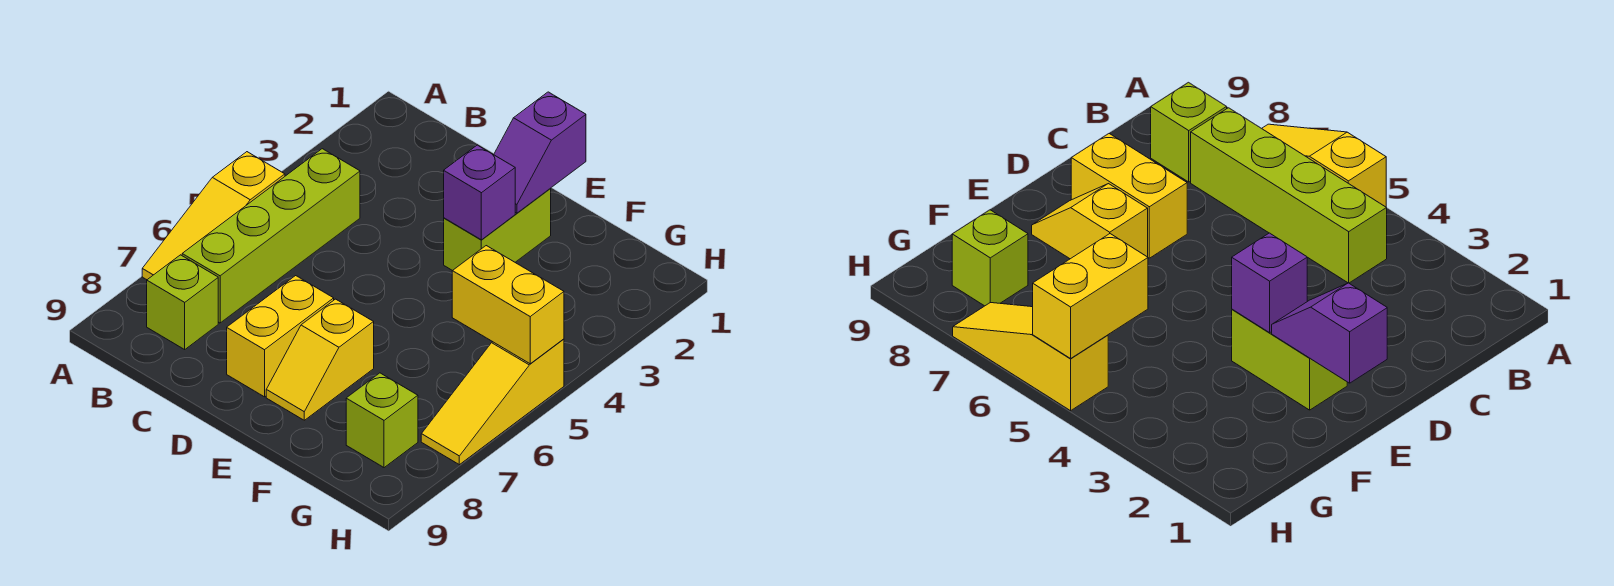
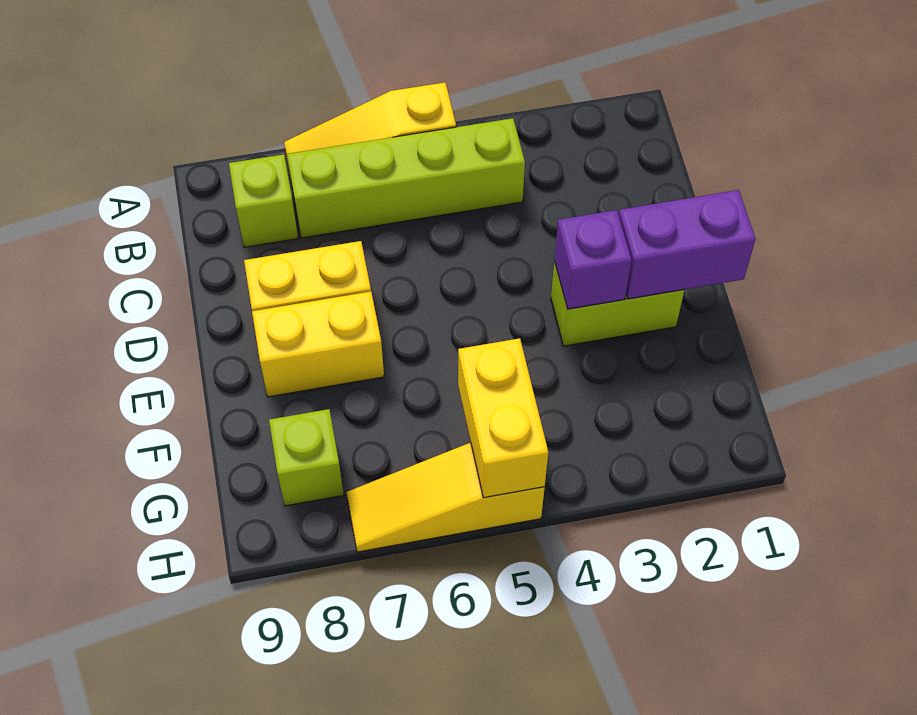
purple slope E1:E2 level 2 top 1 -> purple brick E1:E2 level 2
yellow slope E7:E8 level 1 top 7 -> yellow brick E7:E8 level 1

